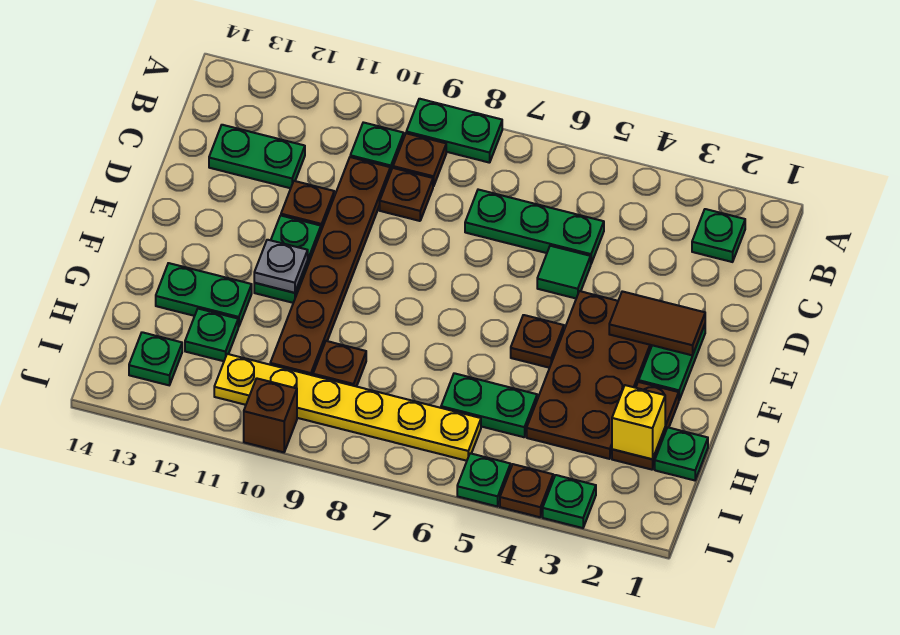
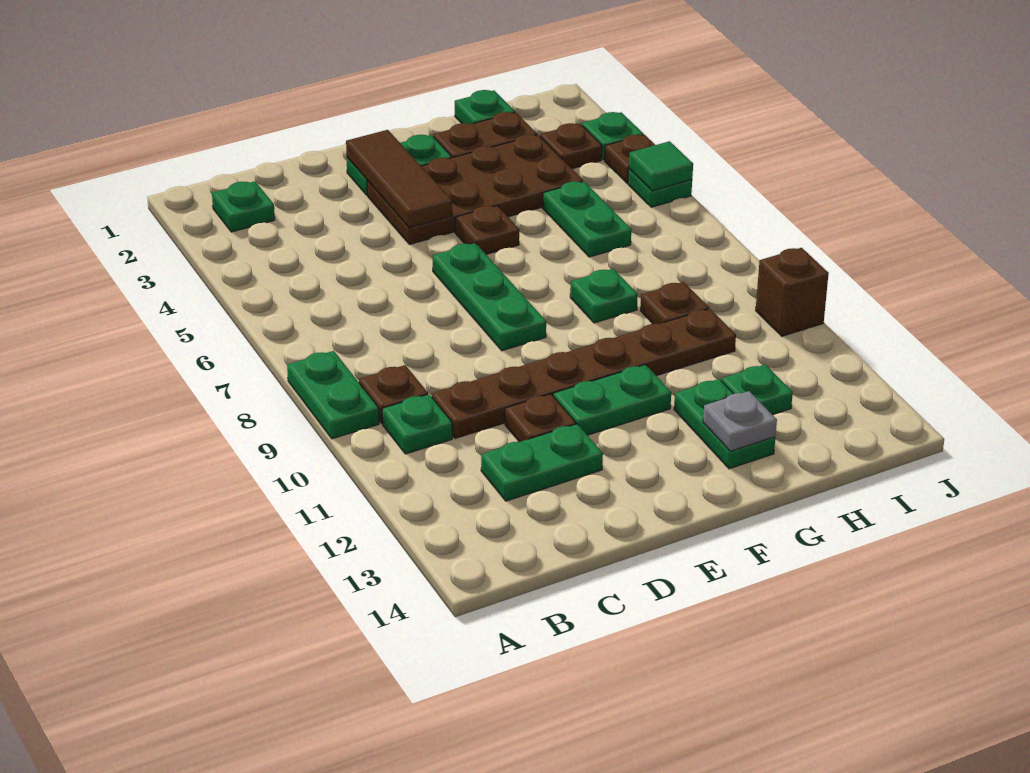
green plate C5:C7 level 1 -> green plate E6:E8 level 1
brown plate C9 level 1 -> brown plate I3 level 1
green plate C12:C13 level 1 -> green plate C12:D12 level 1
green tile D5 level 1 -> green tile J5 level 2
brown tile E2:E3 level 2 -> brown tile E2:E4 level 2
grey plate F11 level 2 -> grey plate G13 level 2
yellow brick H2 level 2 -> none
yellow plate I6:I11 level 1 -> none
green plate I13 level 1 -> green plate G8 level 1

